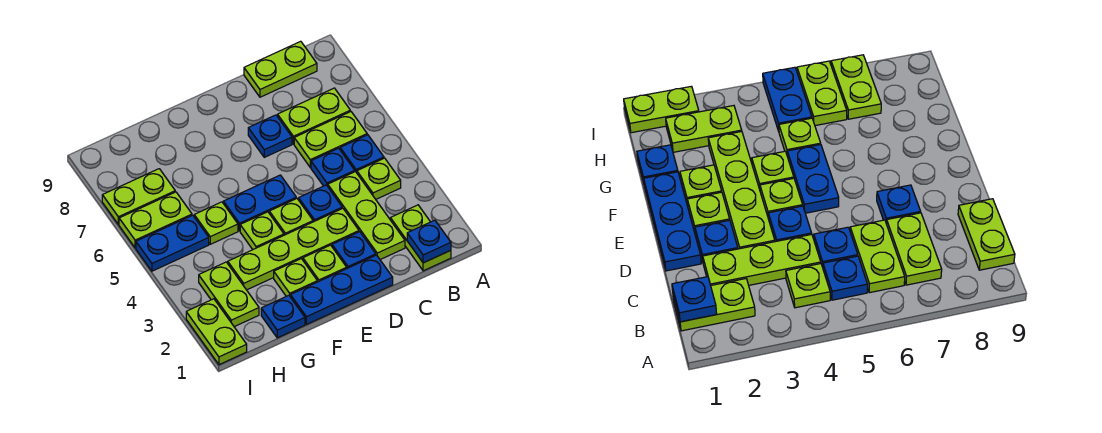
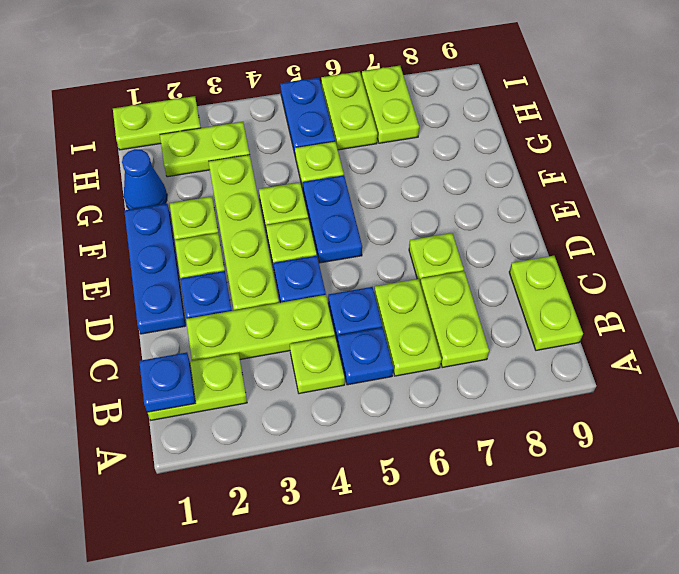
blue plate D7 level 1 -> lime plate D7 level 1
blue plate G1 level 1 -> blue cone G1 level 1

